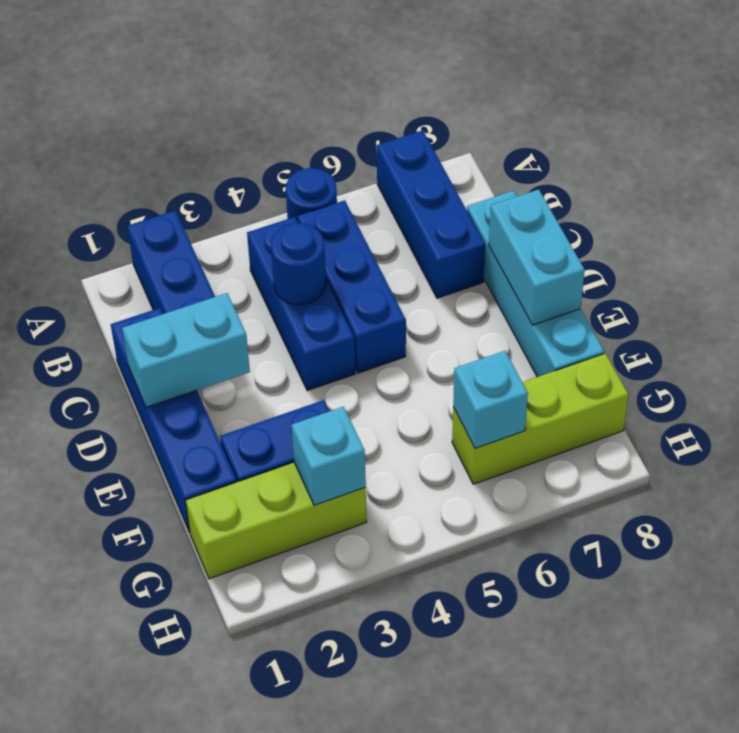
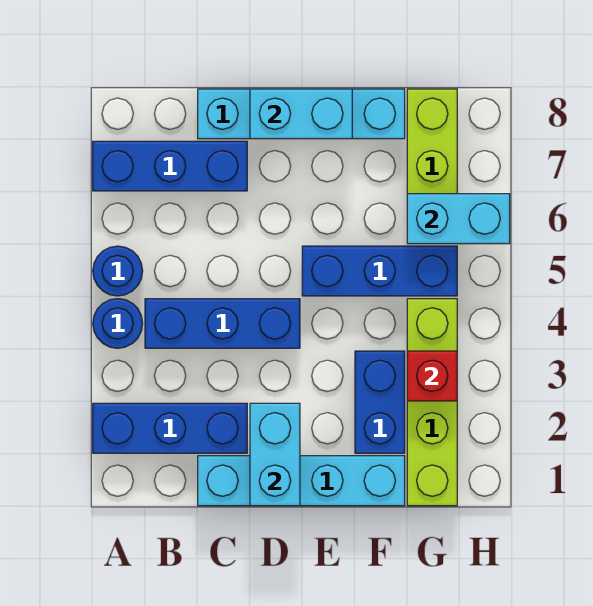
blue brick B5:D5 level 1 -> blue brick E5:G5 level 1
blue brick C1:F1 level 1 -> cyan brick C1:F1 level 1
blue round brick C4 level 2 -> blue round brick A4 level 1
lime brick G1:G3 level 1 -> lime brick G1:G4 level 1
cyan brick G3 level 2 -> red brick G3 level 2
cyan brick G6 level 2 -> cyan brick G6:H6 level 2

